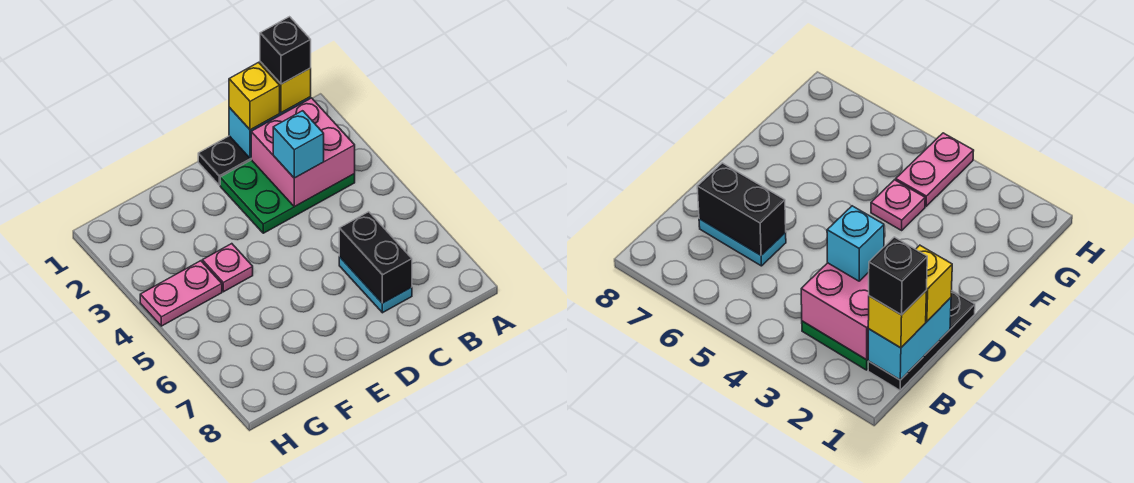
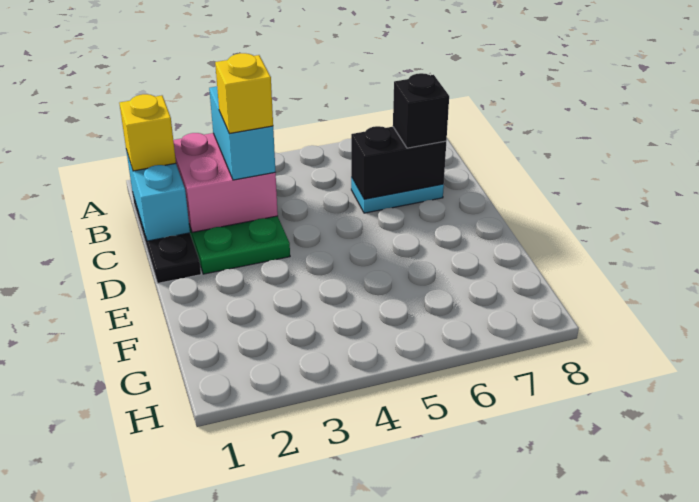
black brick B1 level 4 -> black brick C7 level 3
yellow brick C1 level 3 -> yellow brick C3 level 4
cyan brick C3 level 3 -> cyan brick B3:C3 level 3
pink plate F4 level 1 -> none
pink plate G4:H4 level 1 -> none

